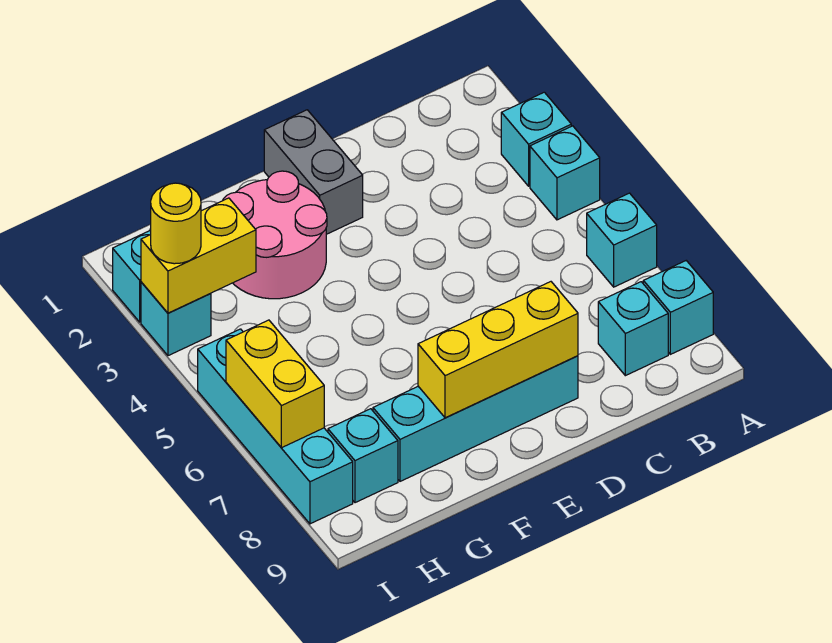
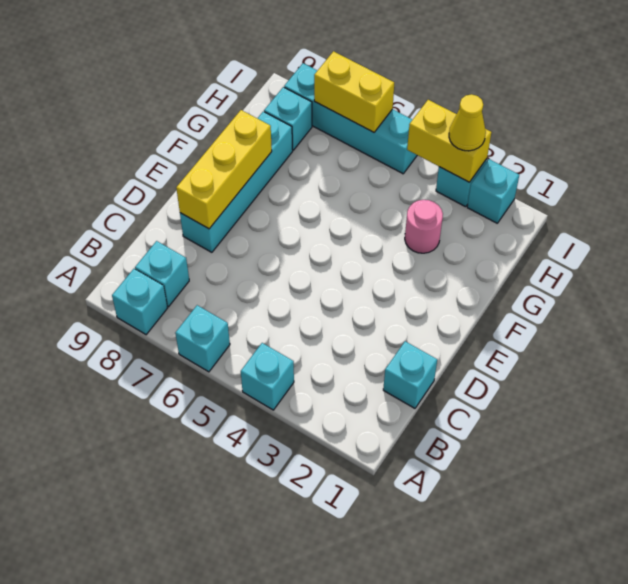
cyan brick A3 level 1 -> cyan brick C1 level 1
grey brick E1:E2 level 1 -> none
pink round brick F2:G3 level 1 -> pink round brick G3 level 1
yellow brick H3:I3 level 2 -> yellow brick I3:I4 level 2
yellow round brick I3 level 3 -> yellow cone I3 level 3

